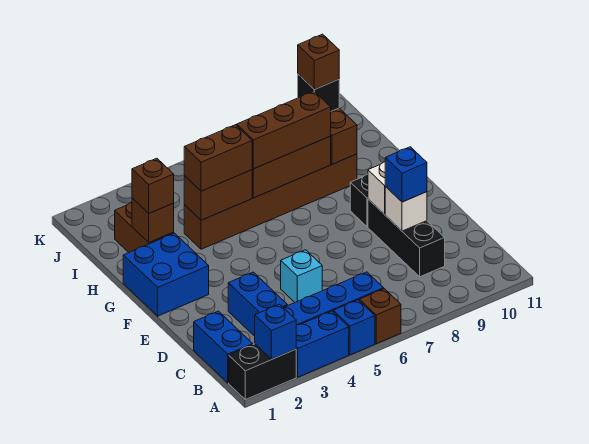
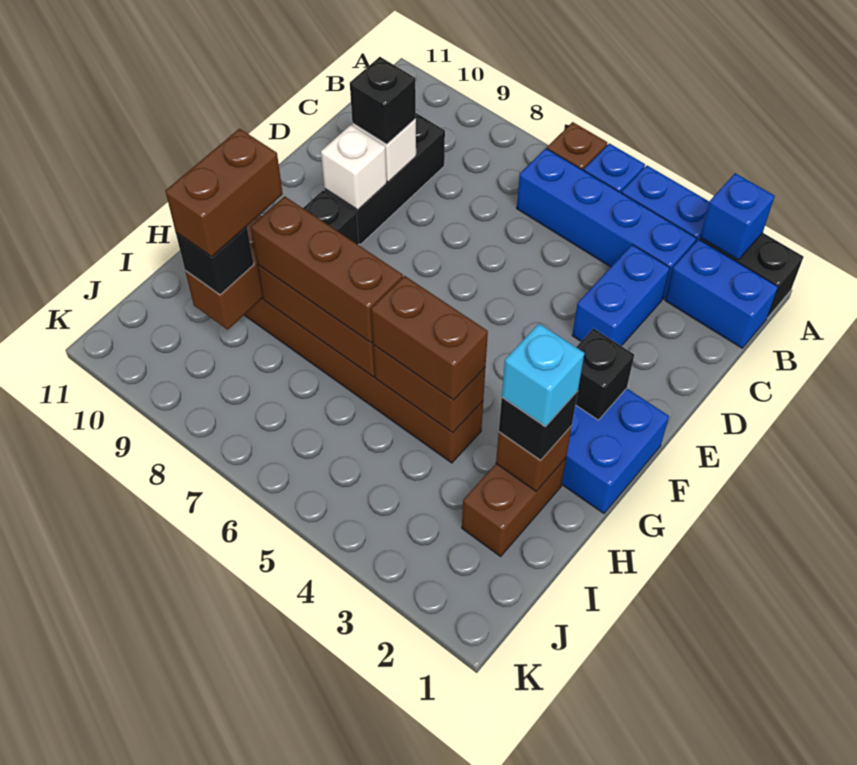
blue brick B1:C1 level 1 -> blue brick B1:B2 level 1
cyan brick D5 level 1 -> cyan brick H2 level 4
blue brick D9 level 3 -> black brick D9 level 3
none -> black brick F2 level 2
brown brick H2 level 3 -> black brick H2 level 3
brown brick I9 level 4 -> brown brick H9:I9 level 4

